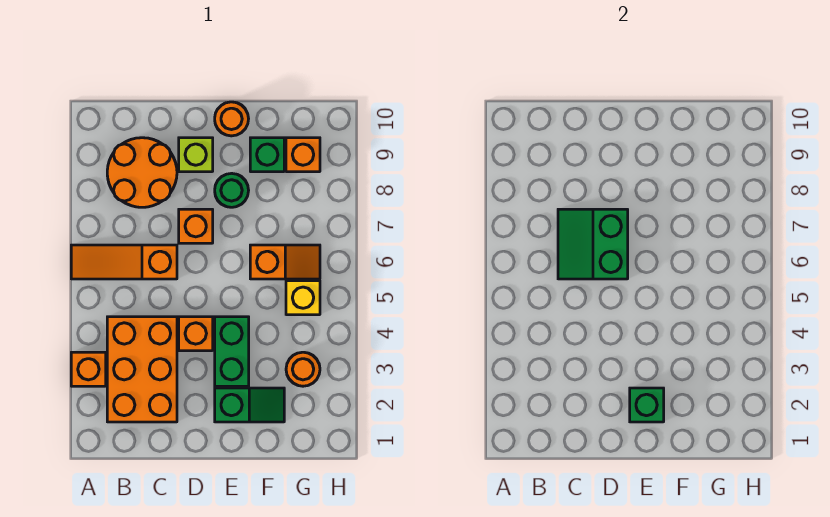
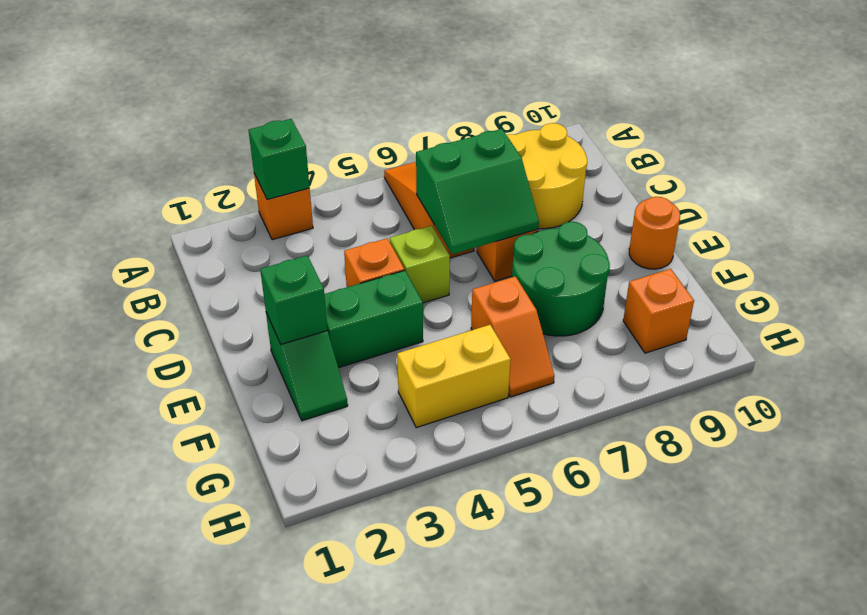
orange brick B2:C4 level 1 -> none
orange round brick B8:C9 level 1 -> yellow round brick B8:C9 level 1
green slope C6:D7 level 2 top D -> green slope C6:D7 level 2 top C
lime brick D9 level 1 -> lime brick D5 level 1
green round brick E8 level 1 -> green round brick E7:F8 level 1
green brick F9 level 1 -> green brick A3 level 2
orange round brick G3 level 1 -> none
yellow brick G5 level 1 -> yellow brick G4:G5 level 1

